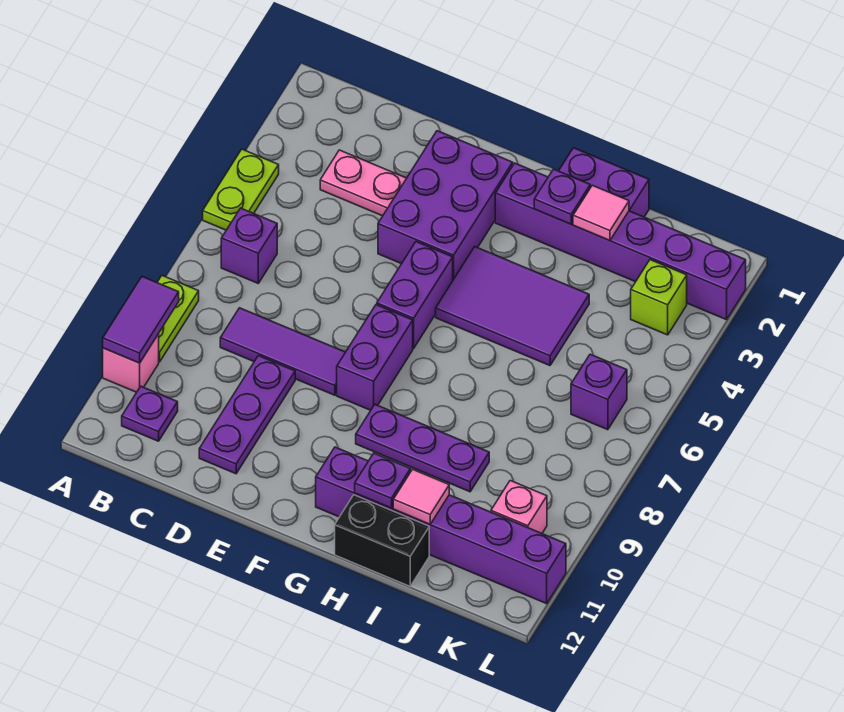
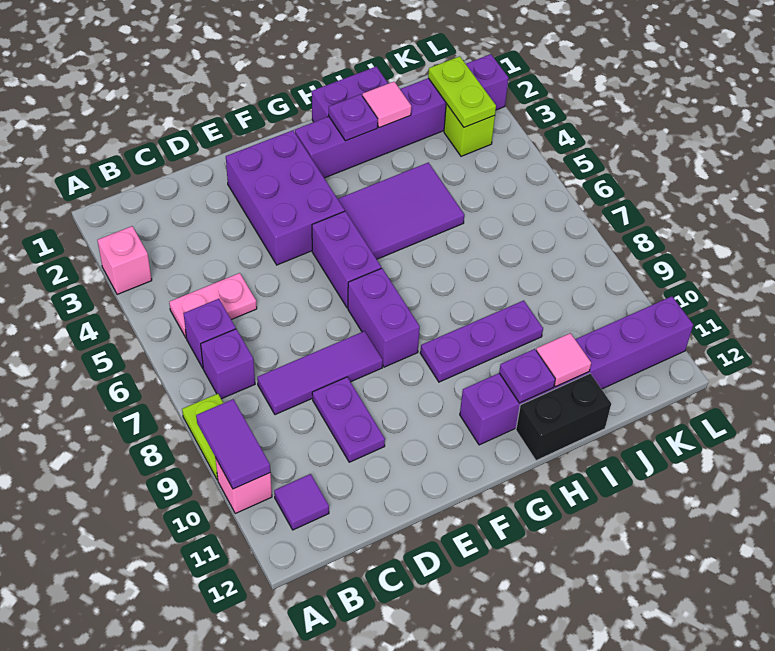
lime plate A4:A5 level 1 -> lime plate K2:K3 level 2
purple plate B11 level 1 -> purple tile B11 level 1
pink plate C3:D3 level 1 -> pink plate B5:C5 level 1
purple plate D9:D11 level 1 -> purple plate D9:D10 level 1
purple brick K6 level 1 -> purple brick B7 level 1
pink brick K10 level 1 -> pink brick A3 level 1

